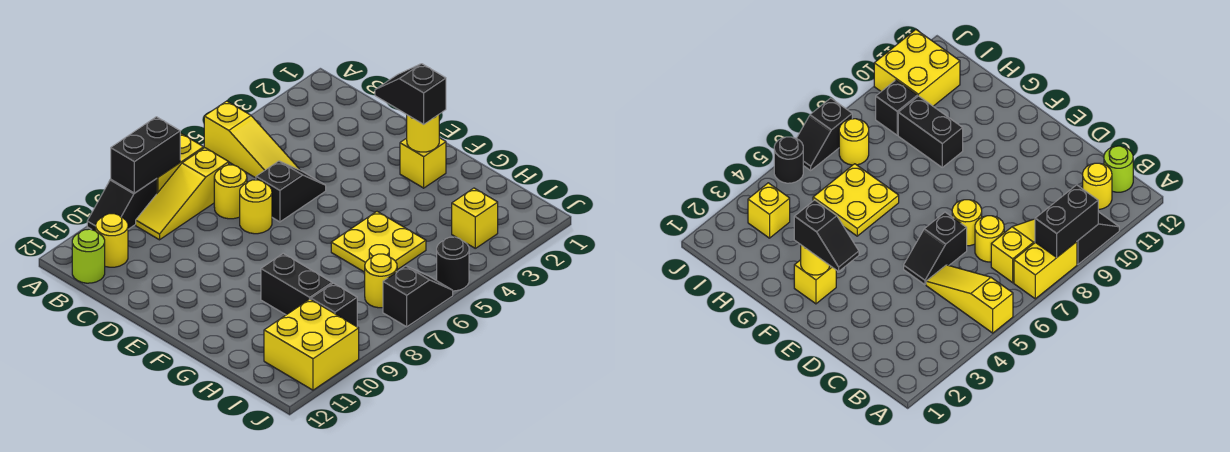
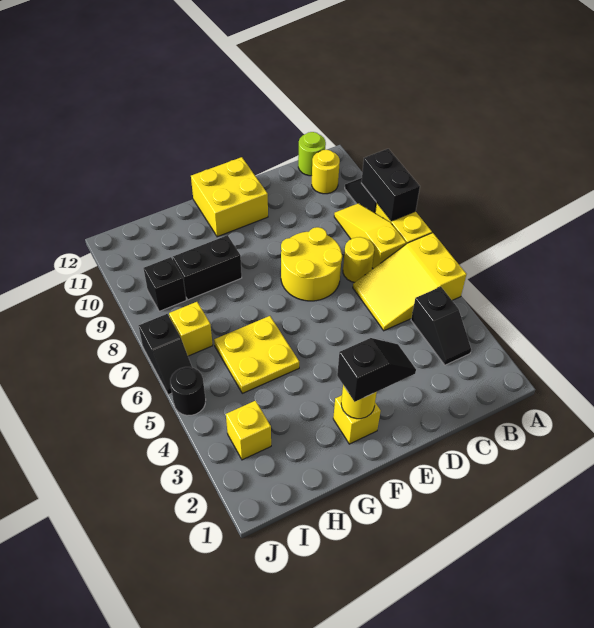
yellow slope A5:C5 level 1 top A -> yellow slope A5:C6 level 1 top A
black slope D5:D6 level 1 top 6 -> black slope B3:B4 level 1 top 4
yellow round brick D7 level 1 -> yellow round brick D7:E8 level 1
yellow round brick I7 level 1 -> yellow brick I7 level 1
yellow brick I10:J11 level 1 -> yellow brick E11:F12 level 1

